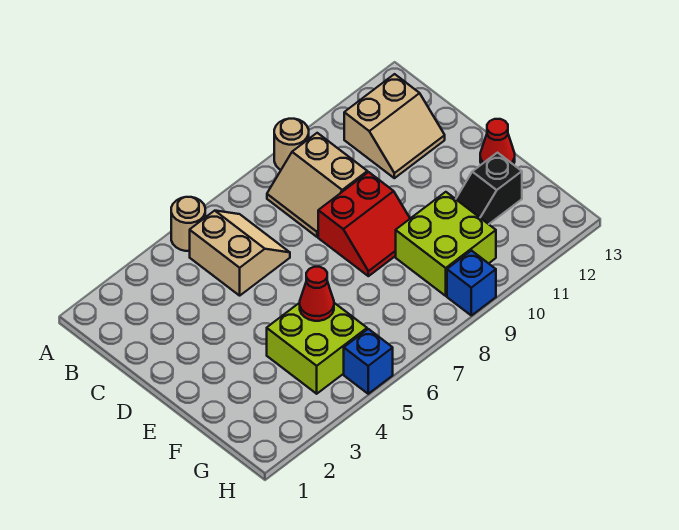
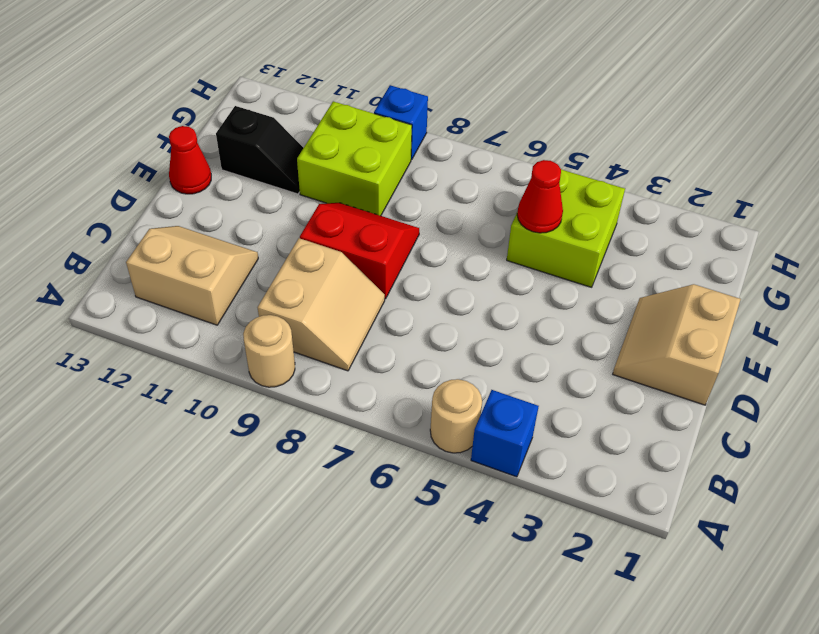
tan slope B5:C6 level 1 top 5 -> tan slope D1:E2 level 1 top 1
blue brick H5 level 1 -> blue brick A4 level 1

